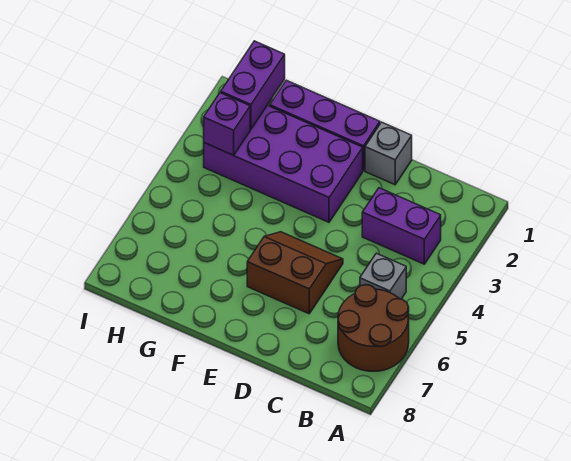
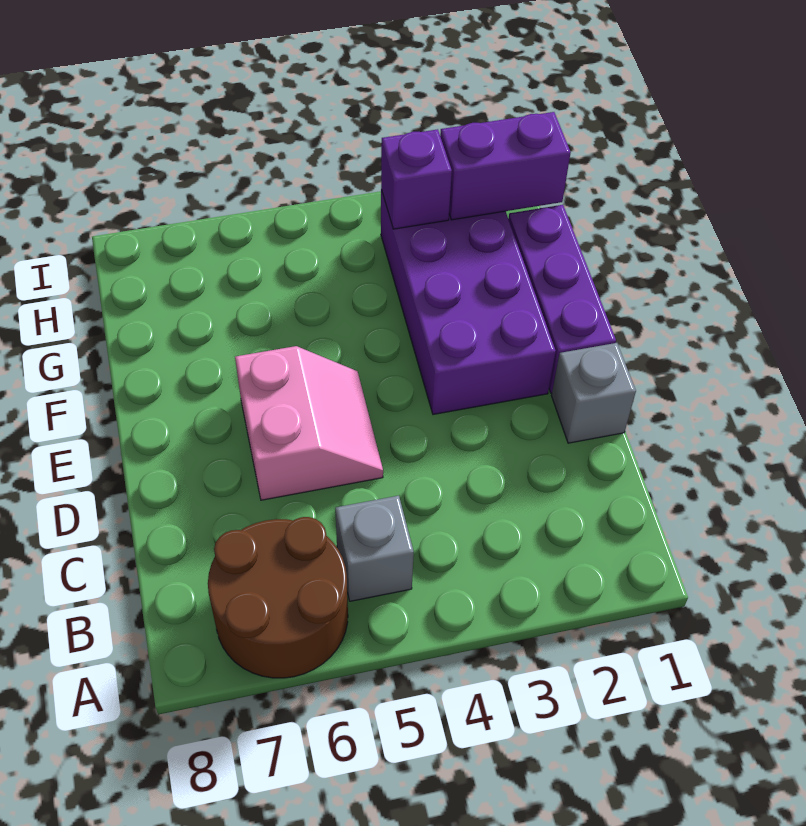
purple brick B3:C3 level 1 -> none
brown slope D5:E6 level 1 top 6 -> pink slope D5:E6 level 1 top 6

